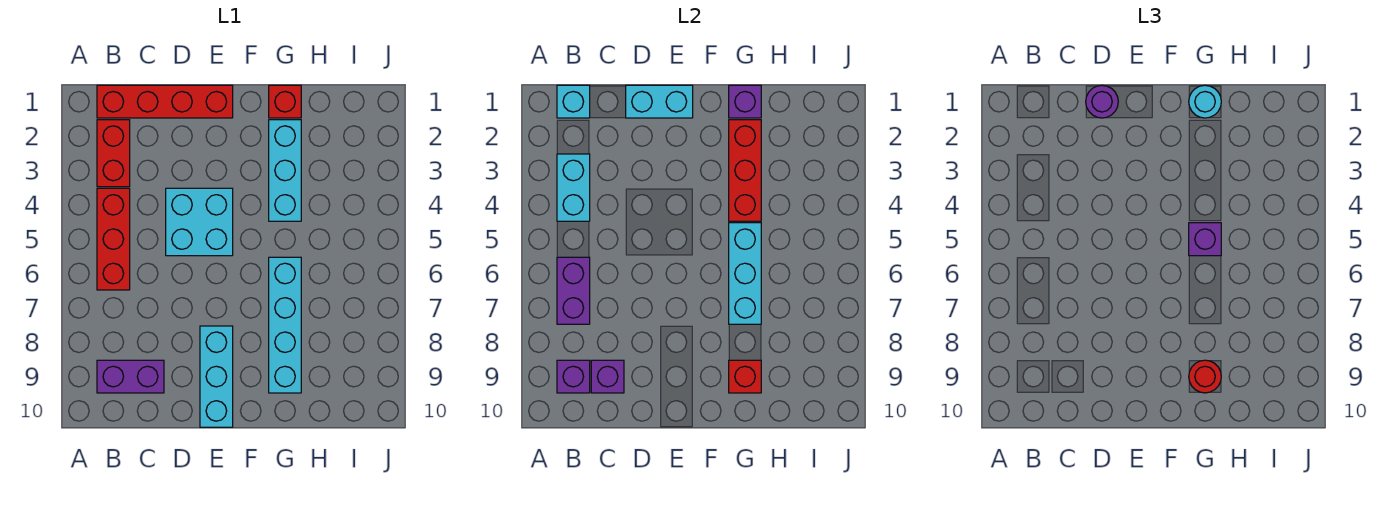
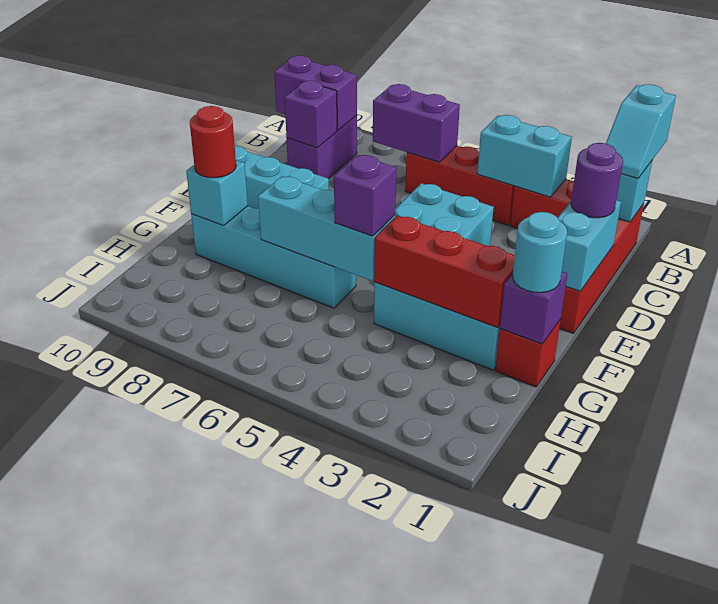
none -> cyan slope A1:B1 level 3 top A
purple brick B9 level 2 -> purple brick B9:B10 level 2
red brick G9 level 2 -> cyan brick G9 level 2

